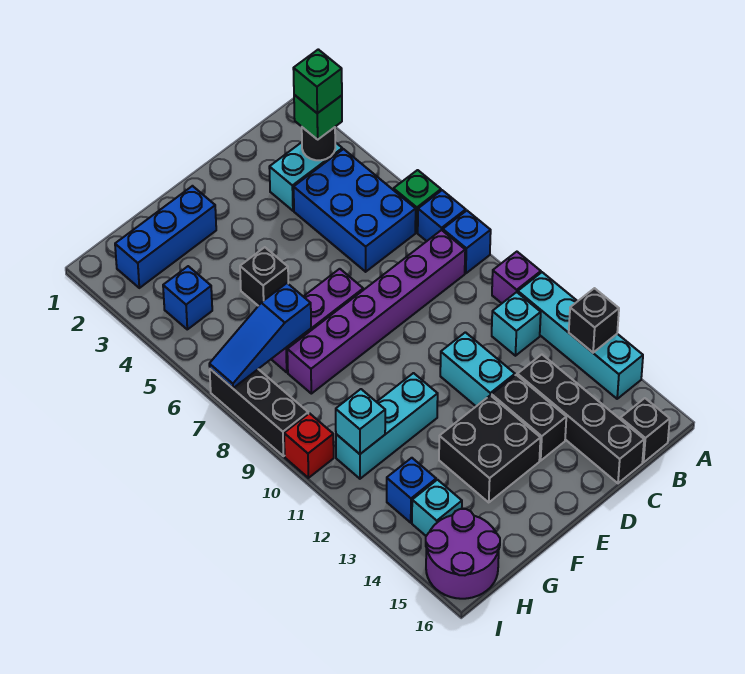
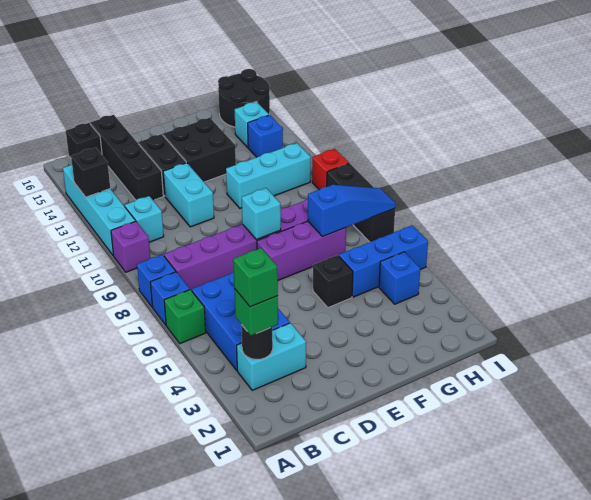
blue brick F2:H2 level 1 -> blue brick G5:I5 level 1
cyan brick H11 level 2 -> cyan brick E8 level 2
purple round brick H15:I16 level 1 -> black round brick H15:I16 level 1

